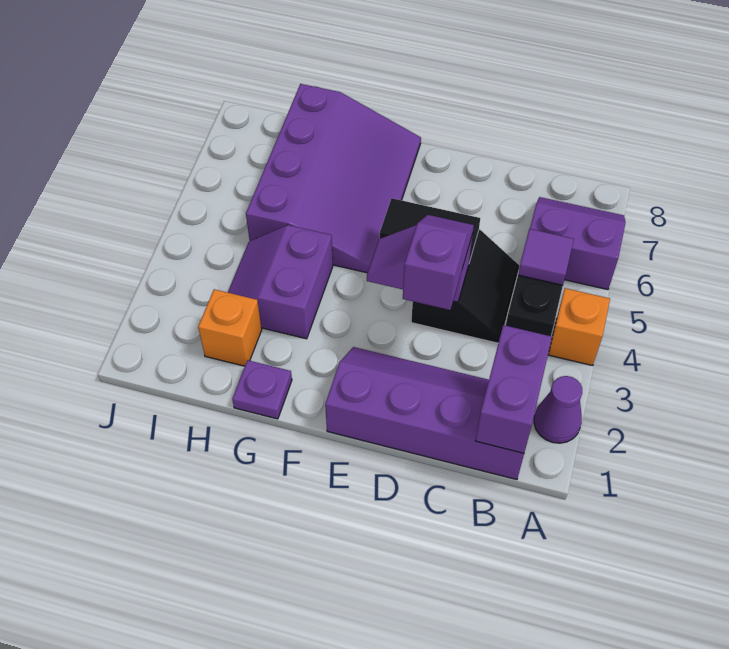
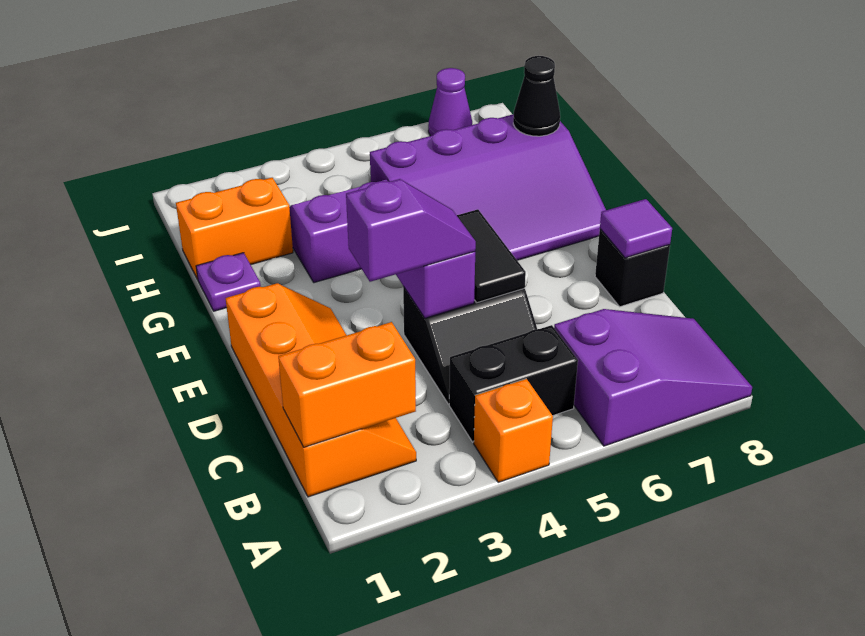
purple cone A2 level 1 -> purple cone J7 level 1
purple slope A6:B7 level 1 top 6 -> purple slope A6:B8 level 1 top 6
purple slope B1:E2 level 1 top 1 -> orange slope B1:E2 level 1 top 1
purple brick B1:B2 level 2 -> orange brick B1:B2 level 2
purple tile B5 level 2 -> purple tile D8 level 2
none -> black brick D8 level 1
orange brick H2 level 1 -> orange brick H1:H2 level 1
none -> black cone H8 level 2

